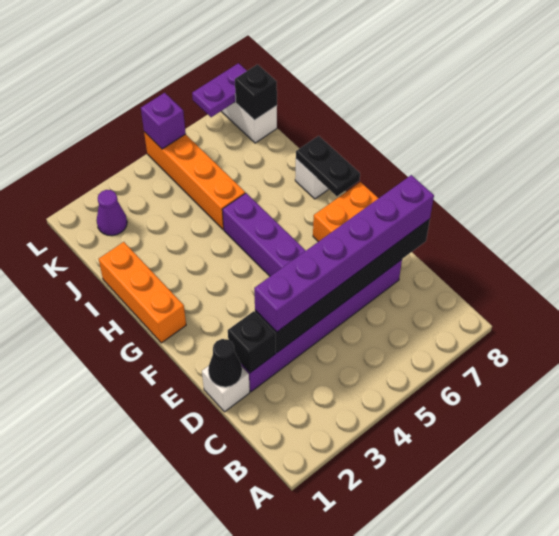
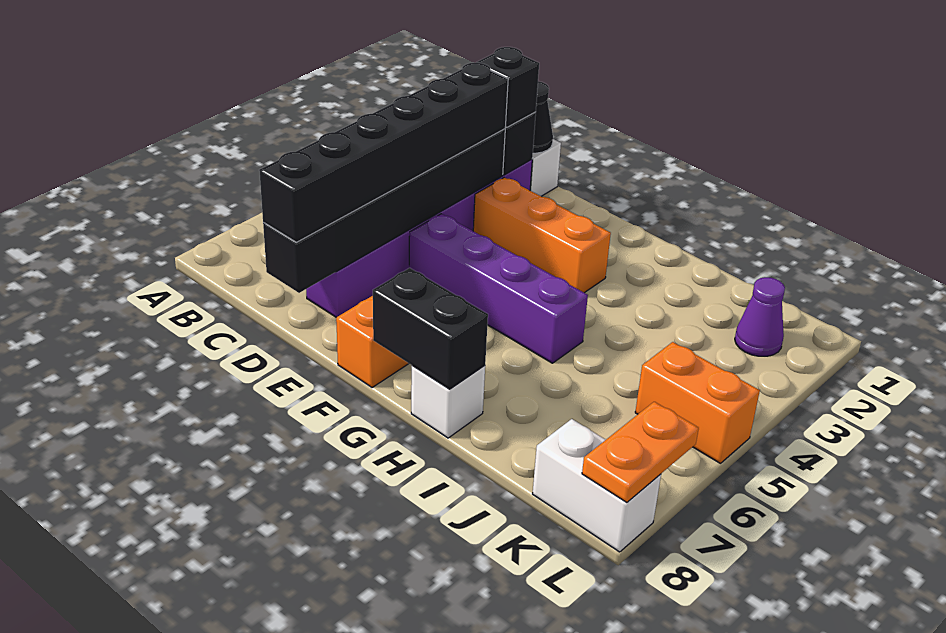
purple brick D3:D8 level 3 -> black brick D3:D8 level 3
orange brick G1:I1 level 1 -> orange brick E3:G3 level 1
black plate G8:H8 level 2 -> black brick G8:H8 level 2
orange brick I5:L5 level 1 -> orange brick K5:L5 level 1
black brick K8 level 2 -> black brick D2 level 3
purple brick L5 level 2 -> none
purple plate L7:L8 level 2 -> orange plate L7:L8 level 2

